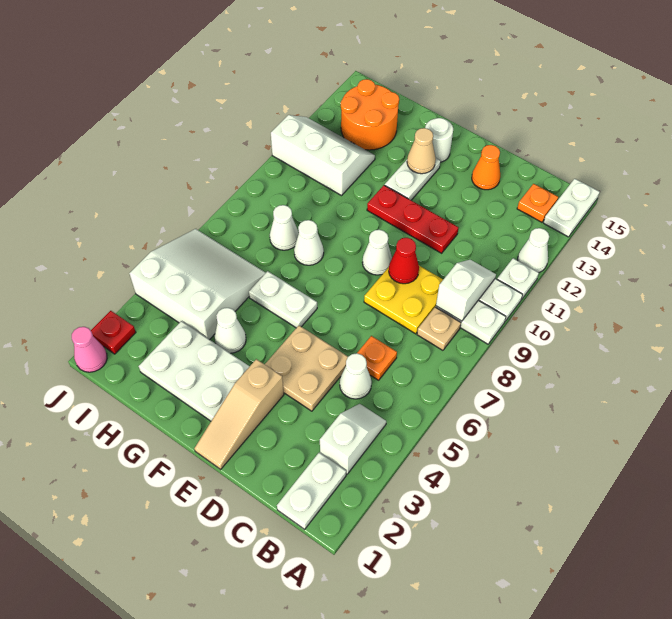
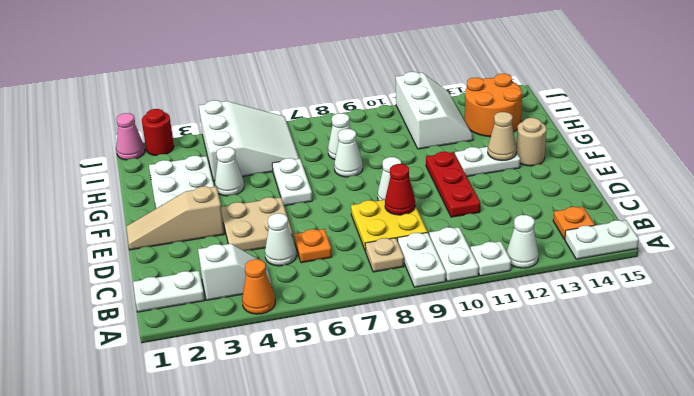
white slope B9:B10 level 2 top 9 -> none
orange cone D14 level 1 -> orange cone A4 level 1
white round brick F14 level 1 -> tan round brick F14 level 1
red plate J2 level 1 -> red round brick J2 level 1

